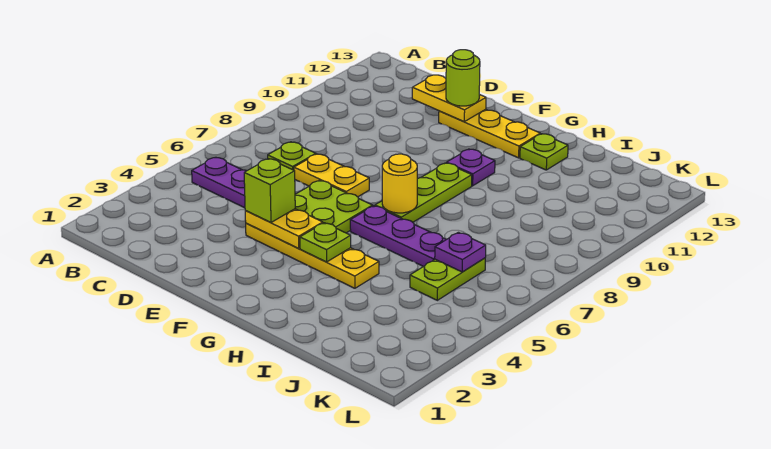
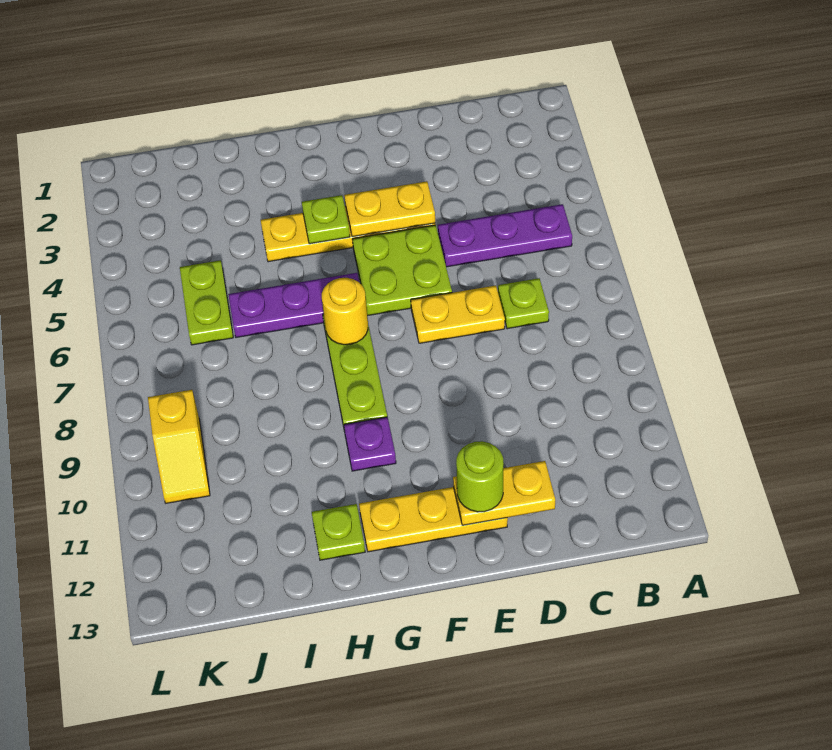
lime brick E4 level 3 -> none
purple plate J6 level 2 -> none
none -> yellow slope K9:K10 level 1 top 9

